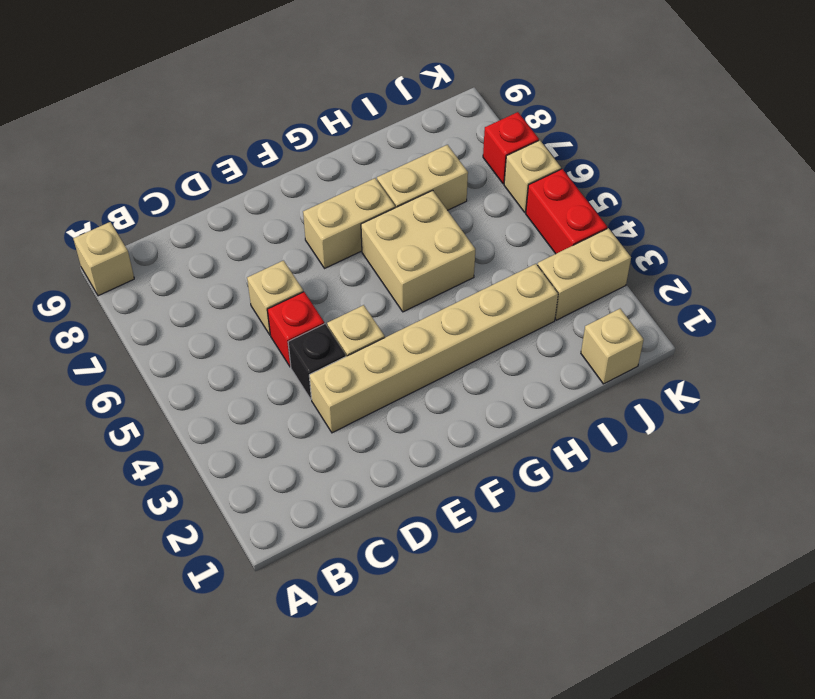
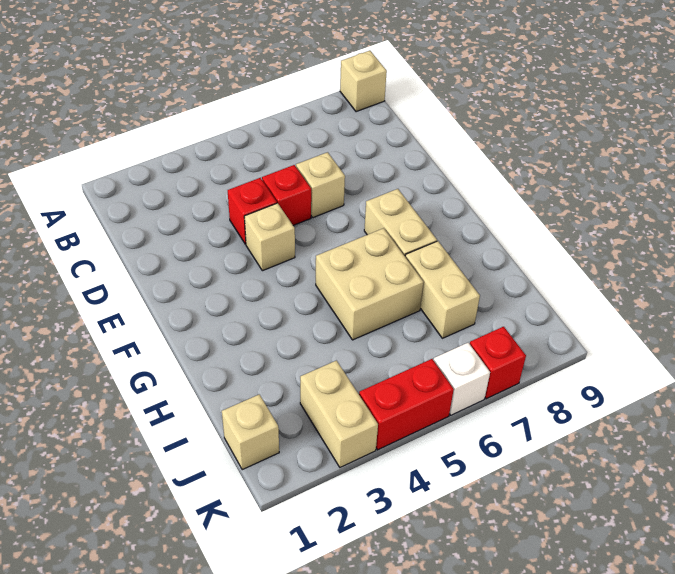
tan brick D3:I3 level 1 -> none
black brick D4 level 1 -> red brick D4 level 1
tan brick K6 level 1 -> white brick K6 level 1

